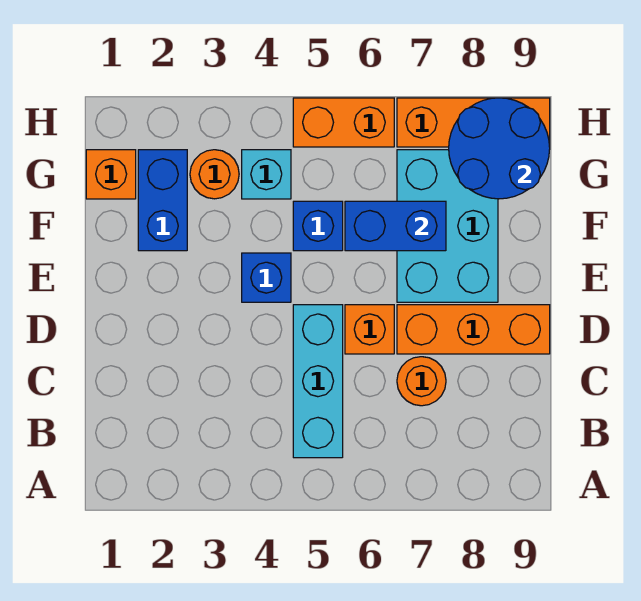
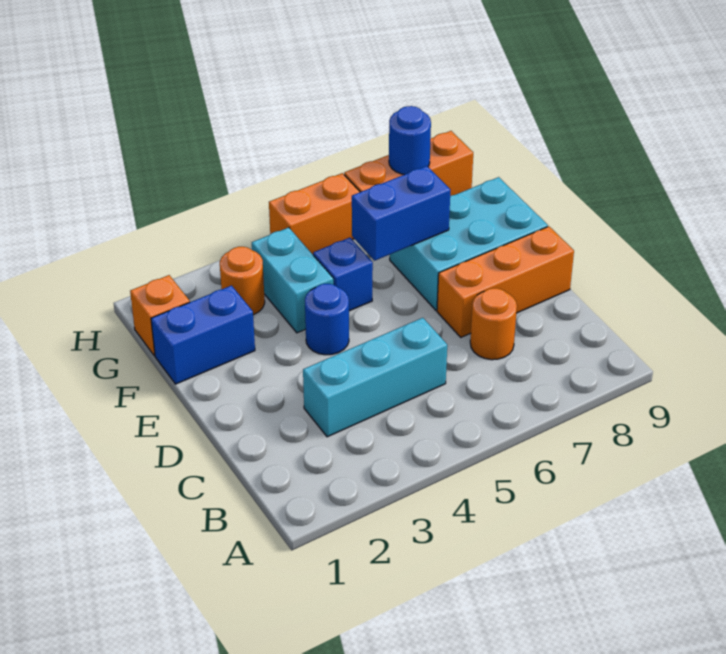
cyan brick B5:D5 level 1 -> cyan brick C3:C5 level 1
orange brick D6 level 1 -> none
blue brick E4 level 1 -> blue round brick E4 level 1
cyan brick E7:G8 level 1 -> cyan brick E7:F9 level 1
blue brick F2:G2 level 1 -> blue brick F1:F2 level 1
cyan brick G4 level 1 -> cyan brick F4:G4 level 1
blue round brick G8:H9 level 2 -> blue round brick H8 level 2

